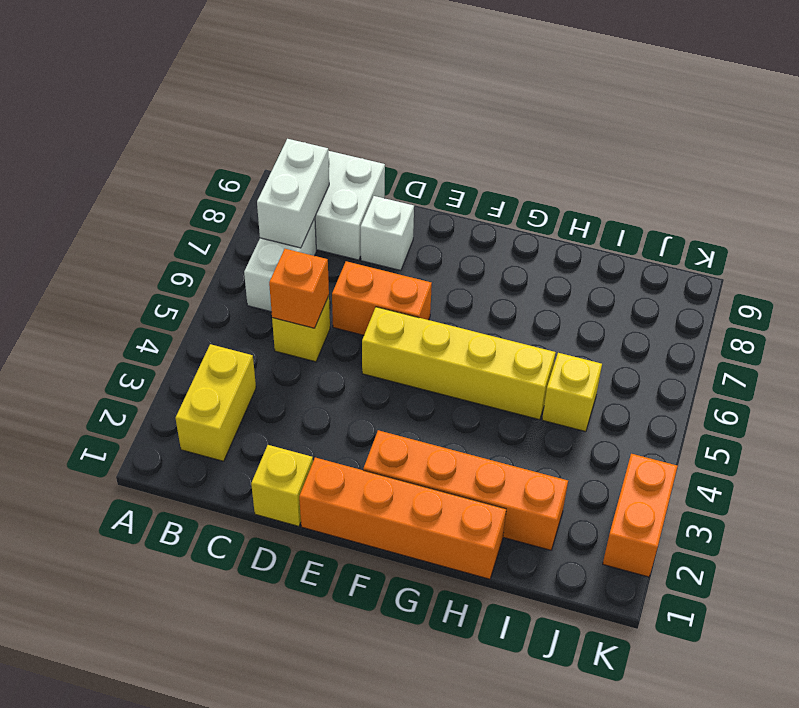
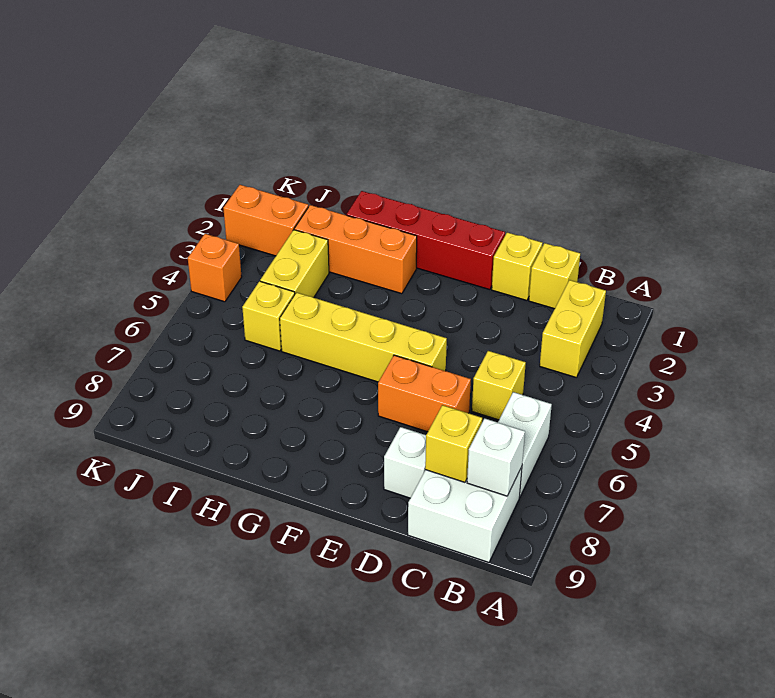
white brick B7:B8 level 2 -> white brick B8 level 2
none -> yellow brick C1 level 1
orange brick C5 level 2 -> orange brick K4 level 1
none -> yellow brick C8 level 2
orange brick E1:H1 level 1 -> red brick E1:H1 level 1
orange brick F2:I2 level 1 -> orange brick G2:I2 level 1
none -> yellow brick I3:I4 level 1
orange brick K2:K3 level 1 -> orange brick J2:K2 level 1

